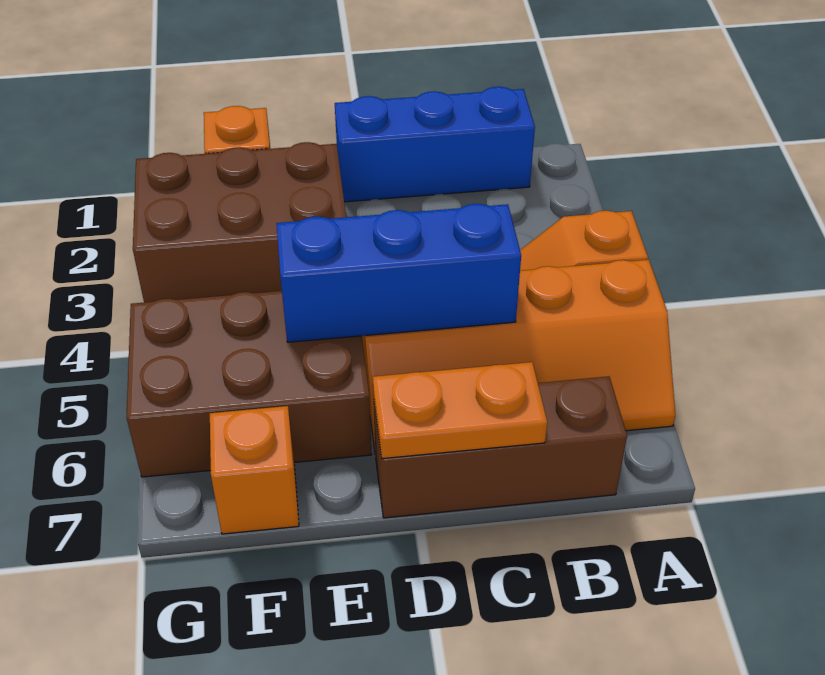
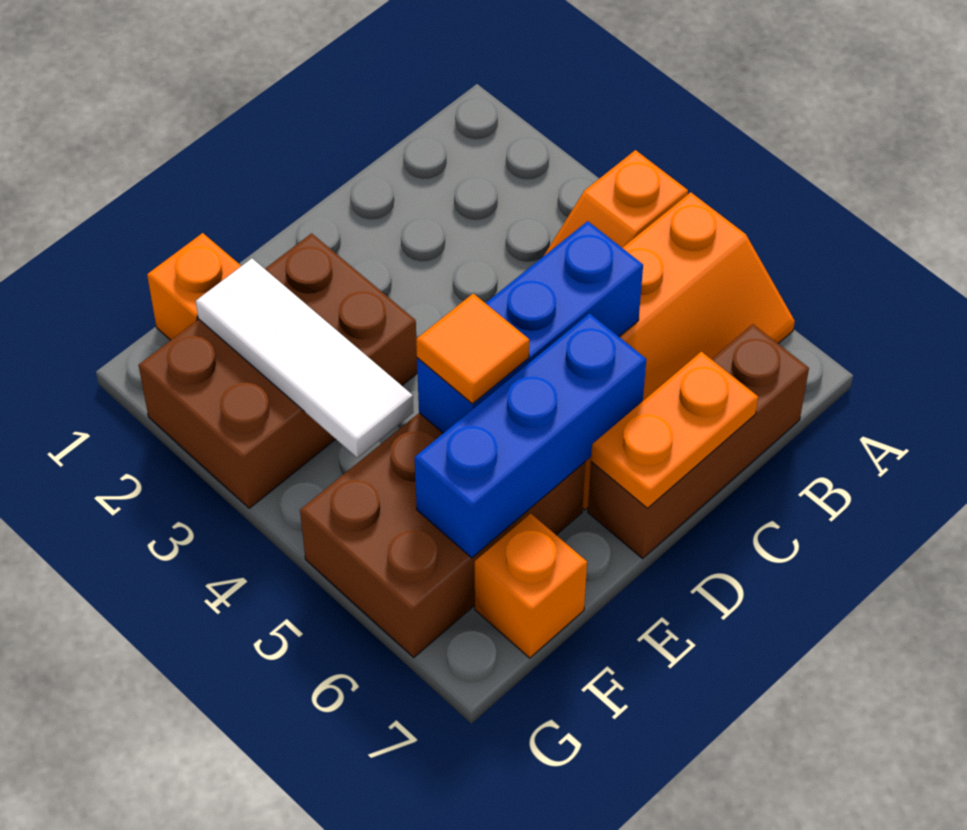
blue brick B1:D1 level 1 -> blue brick D6:F6 level 2
none -> orange tile E5 level 3
none -> white tile F2:F4 level 2

